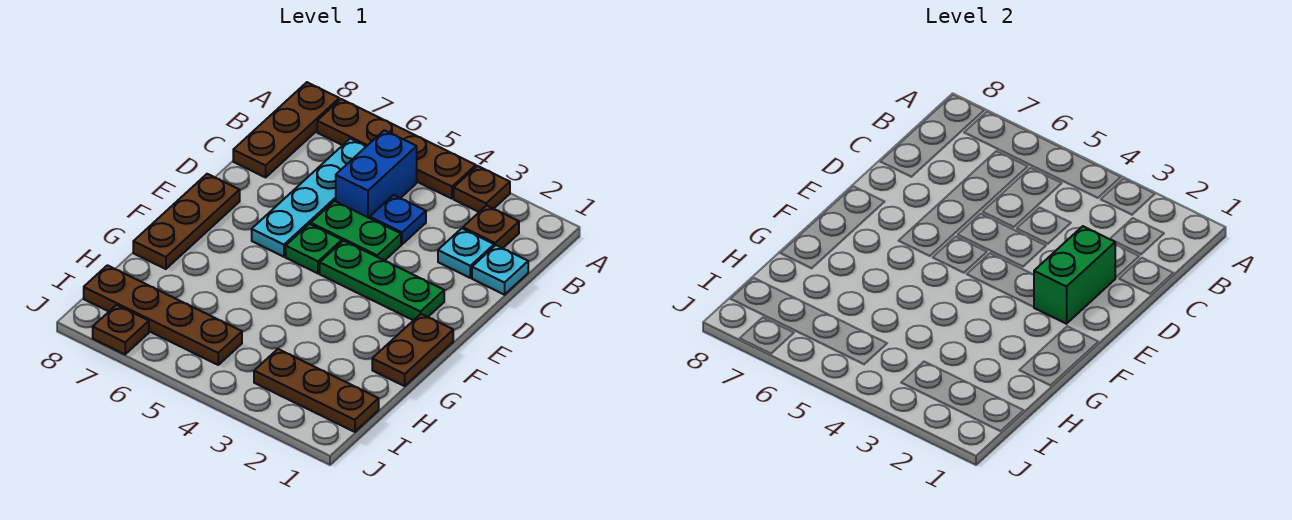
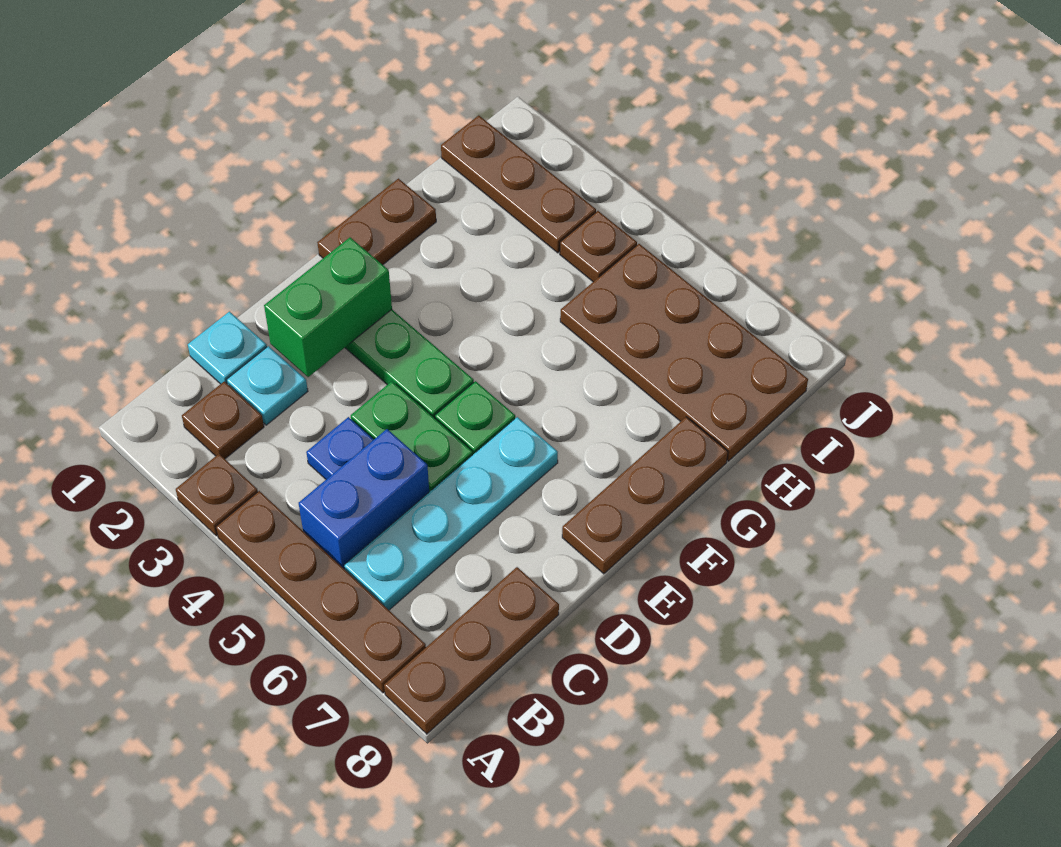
brown plate I5:I8 level 1 -> brown plate H5:I8 level 1
brown plate J7 level 1 -> brown plate I4 level 1

